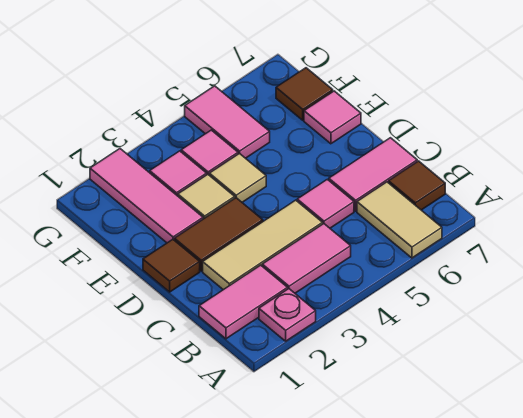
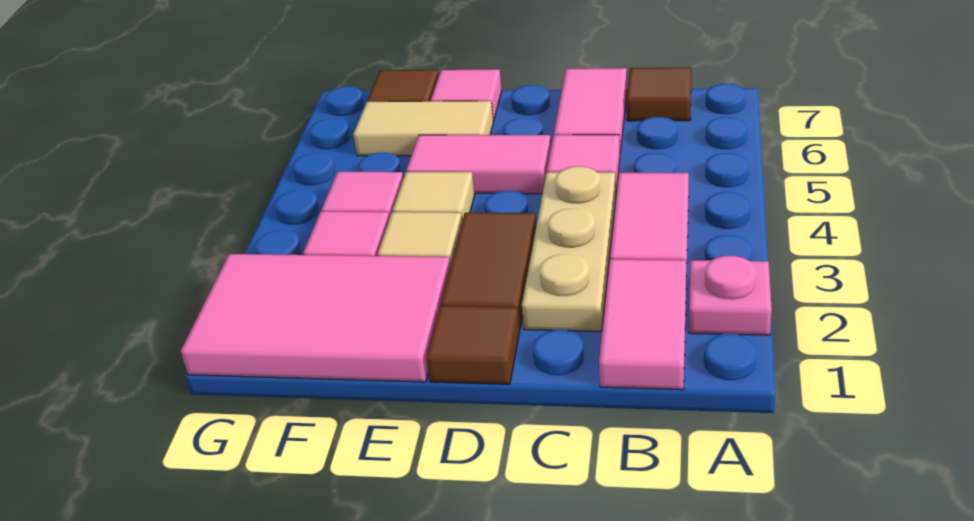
tan tile A6:B6 level 1 -> tan tile E6:F6 level 1
tan tile C2:C4 level 1 -> tan plate C2:C4 level 1
pink tile E2:G2 level 1 -> pink tile E1:G2 level 1
pink tile F5:G5 level 1 -> pink tile D5:E5 level 1

